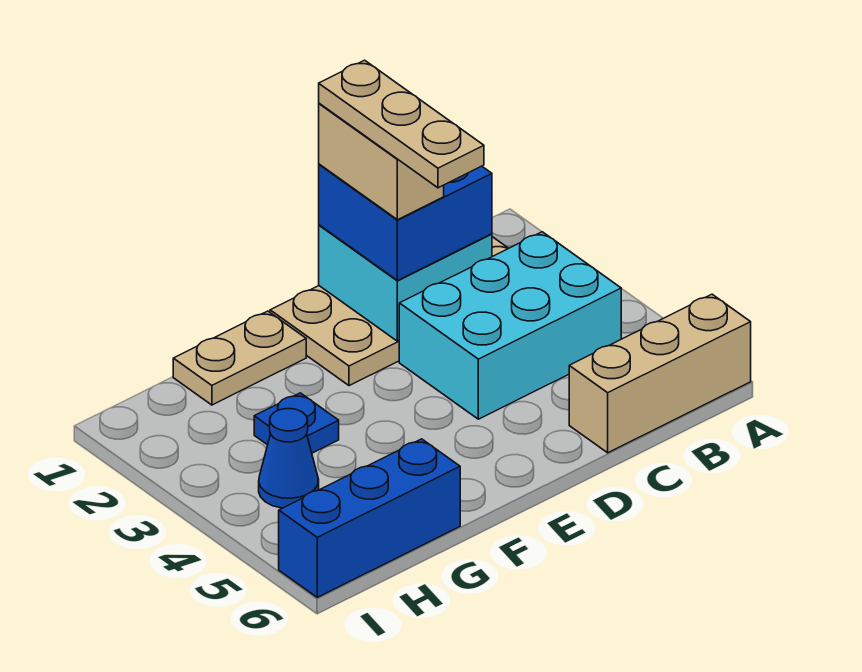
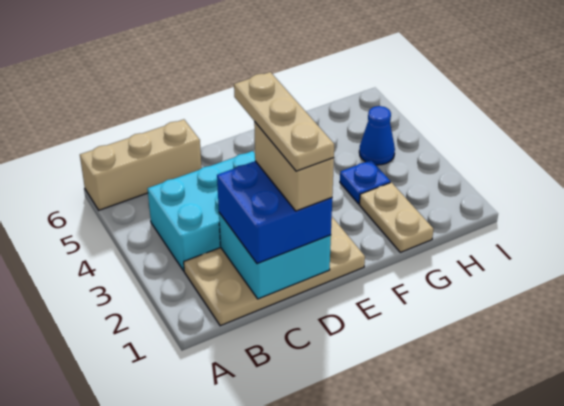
tan plate F1:G1 level 1 -> tan plate G1:G2 level 1
blue brick G6:I6 level 1 -> none

